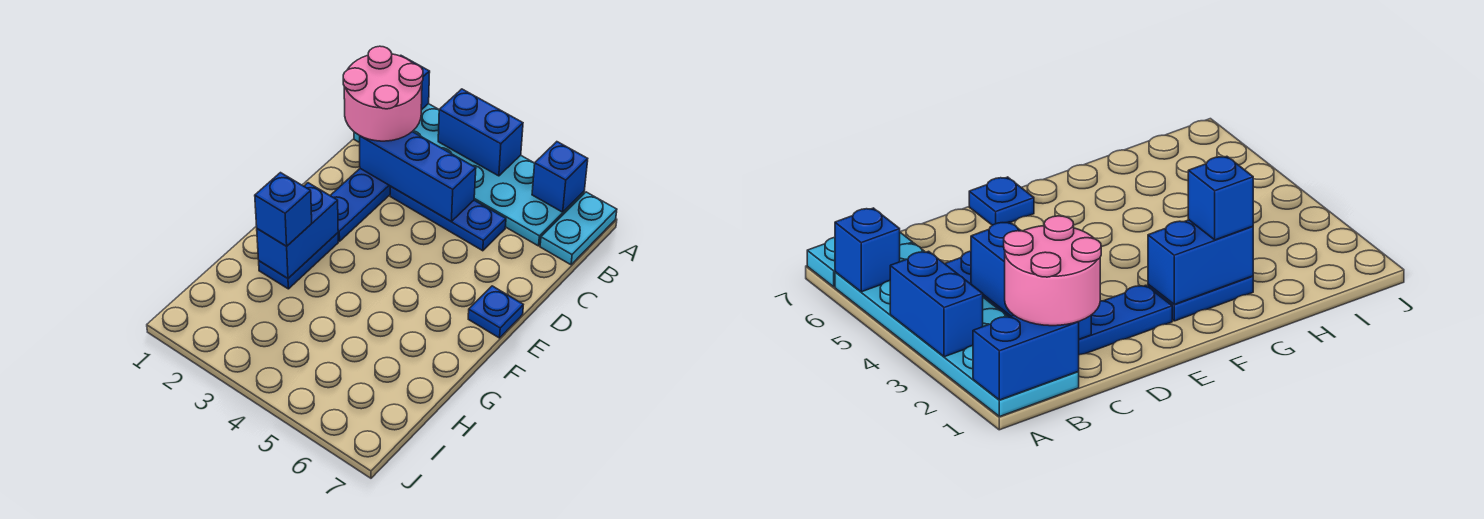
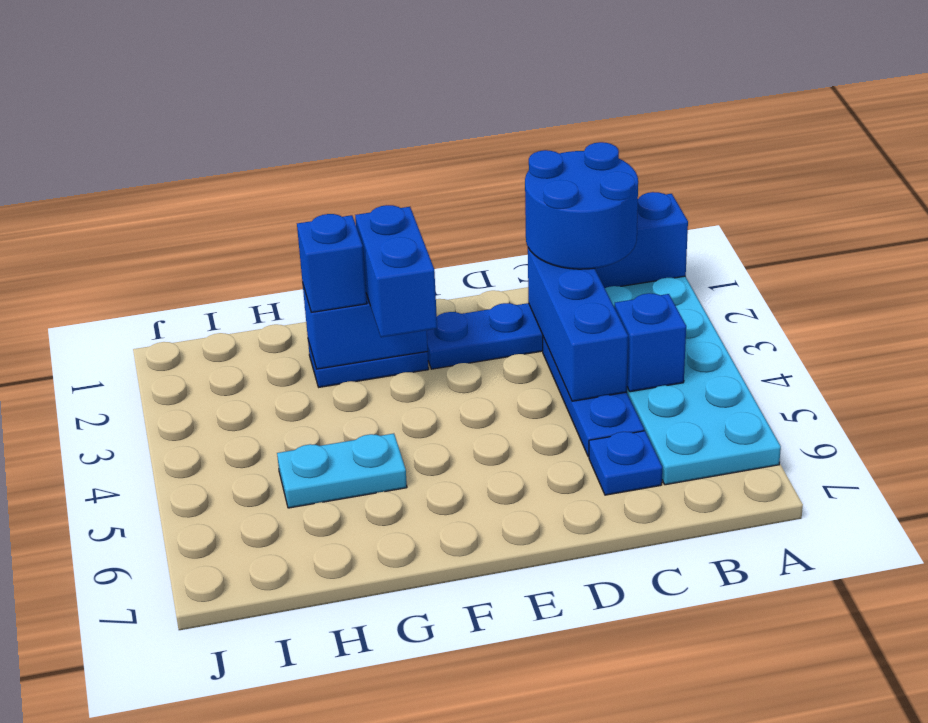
blue brick A3:A4 level 2 -> blue brick F2:F3 level 3
blue brick A6 level 2 -> blue brick B4 level 2
cyan plate A7:B7 level 1 -> cyan plate G5:H5 level 1
pink round brick B1:C2 level 3 -> blue round brick B1:C2 level 3
blue plate E7 level 1 -> blue plate C6 level 1

